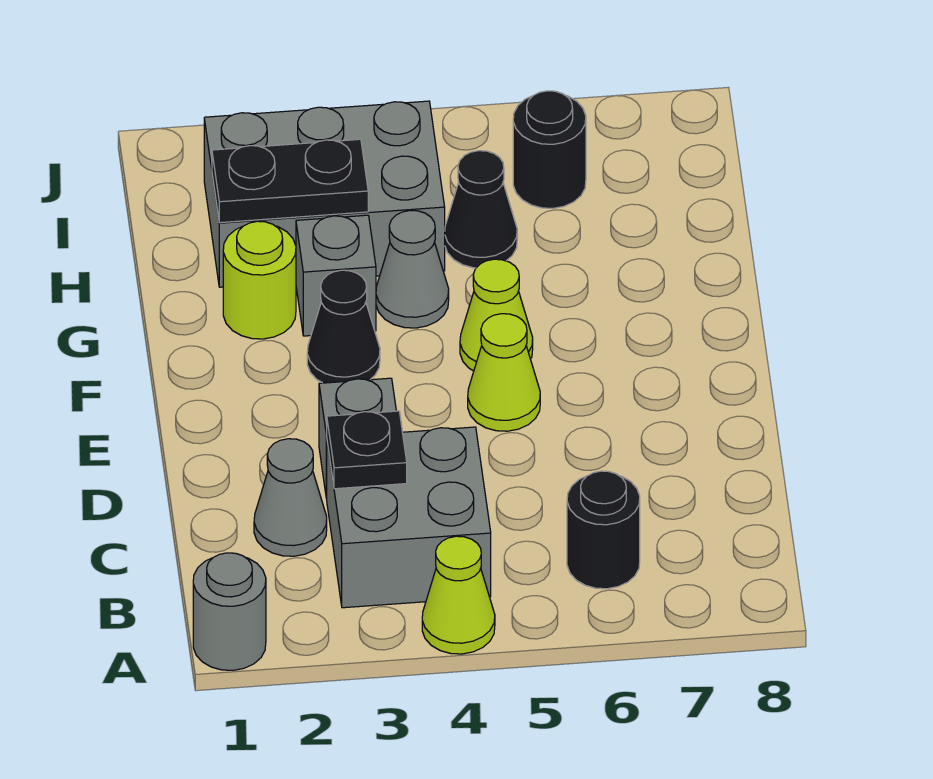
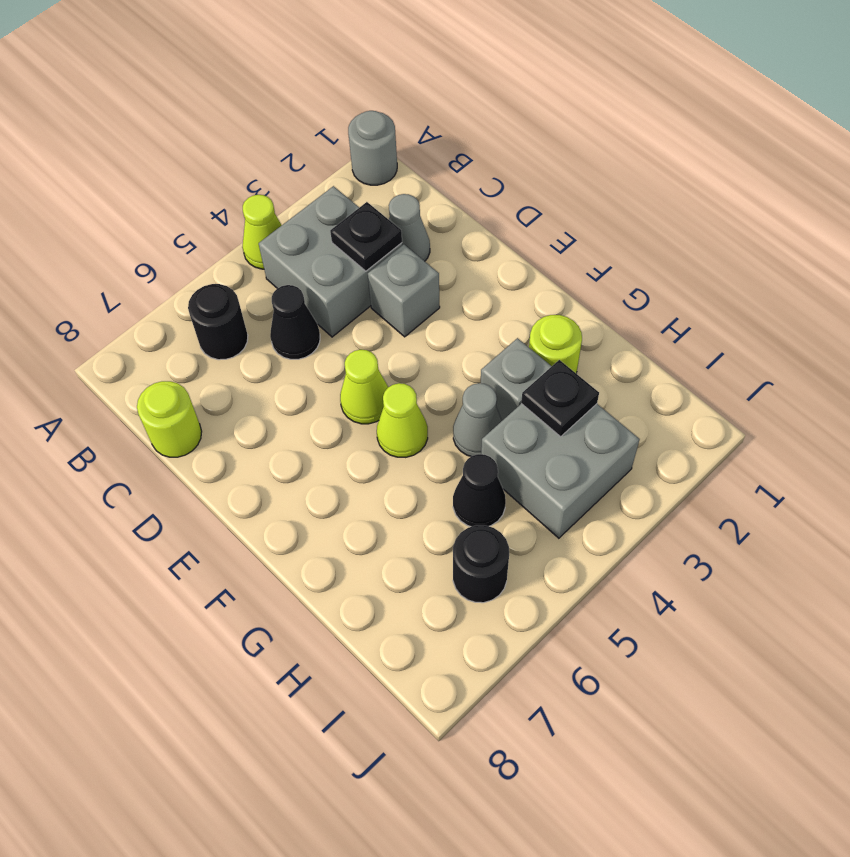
none -> lime round brick C8 level 1
black cone F3 level 1 -> black cone C5 level 1
grey brick H2:I4 level 1 -> grey brick H3:I4 level 1
black plate H2:H3 level 2 -> black plate H3 level 2

